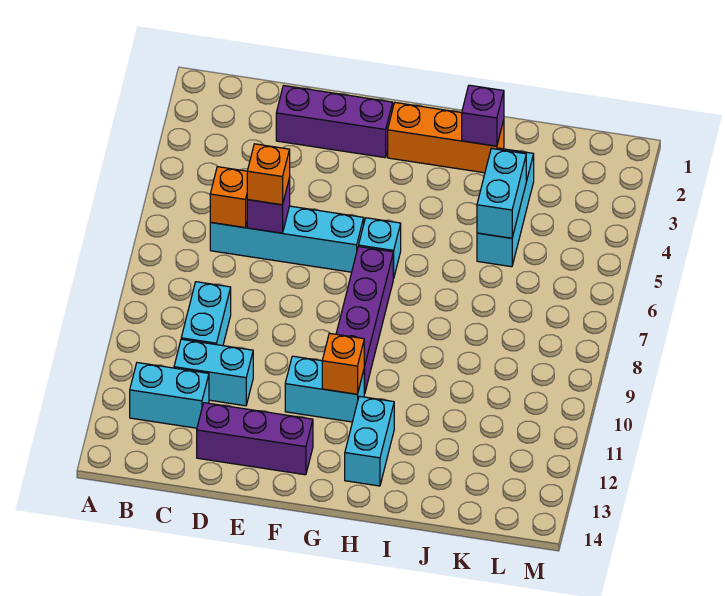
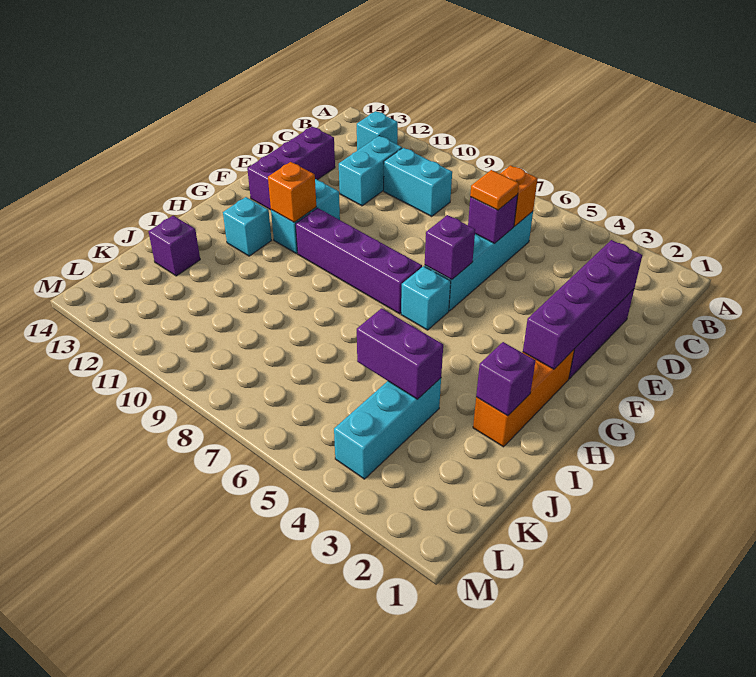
cyan brick B12:C12 level 1 -> cyan brick B12 level 1
none -> purple brick D2:G2 level 2
orange brick D6 level 3 -> orange tile D6 level 3
none -> purple brick F6 level 2
cyan brick H12:H13 level 1 -> cyan brick H12 level 1
cyan brick J3:J5 level 1 -> cyan brick J4:L4 level 1
cyan brick J4:J5 level 2 -> purple brick J4:J5 level 2
none -> purple brick J13 level 1

